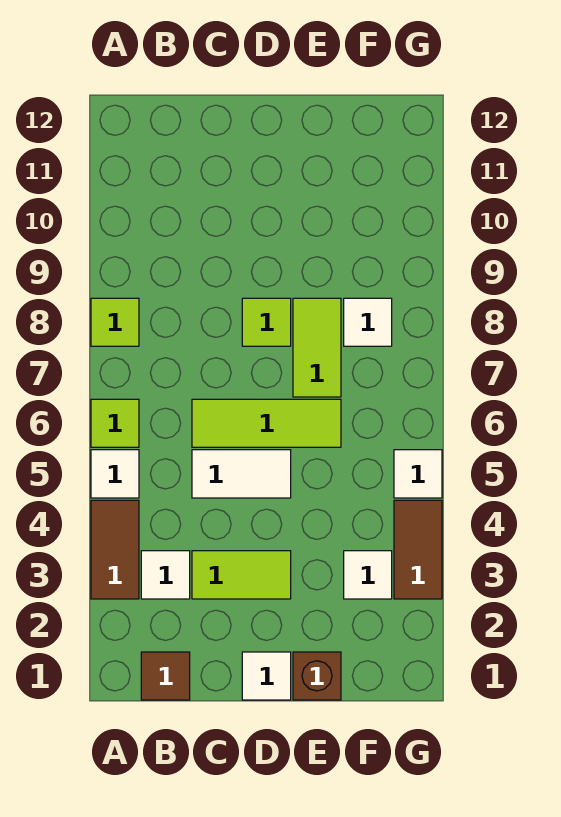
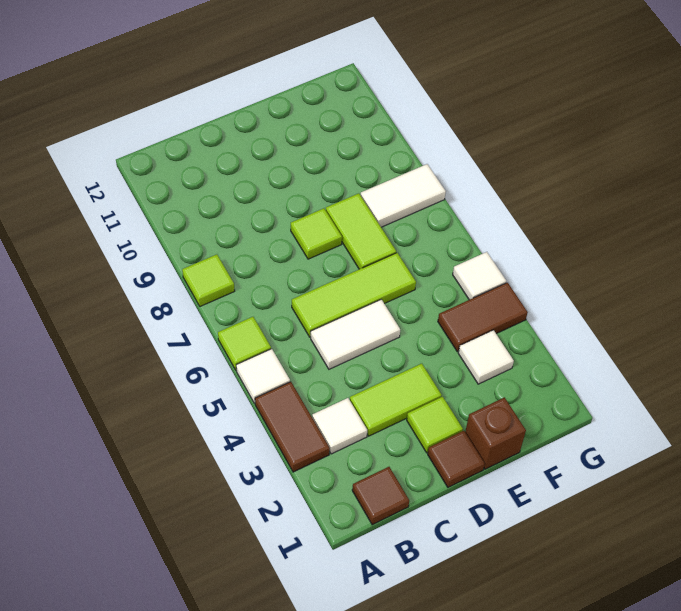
white tile D1 level 1 -> brown tile D1 level 1
none -> lime tile D2 level 1
white tile F8 level 1 -> white tile F8:G8 level 1
brown tile G3:G4 level 1 -> brown tile F4:G4 level 1

